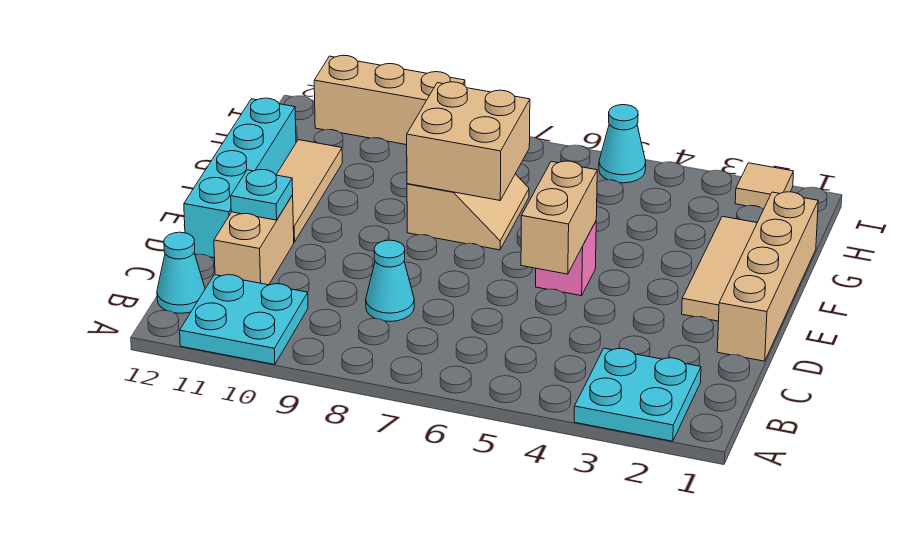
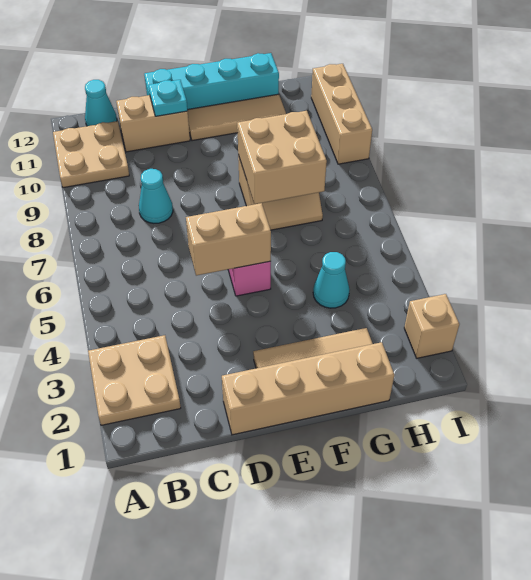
cyan plate A2:B3 level 1 -> tan plate A2:B3 level 1
cyan plate A10:B11 level 1 -> tan plate A10:B11 level 1
tan tile I2 level 1 -> tan brick I2 level 1
cyan cone I5 level 1 -> cyan cone G4 level 1

